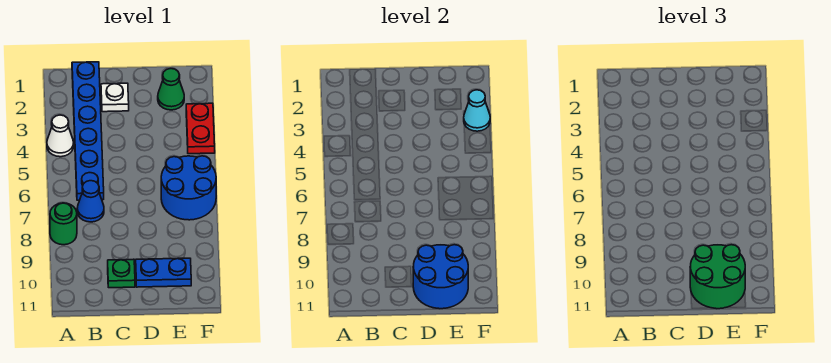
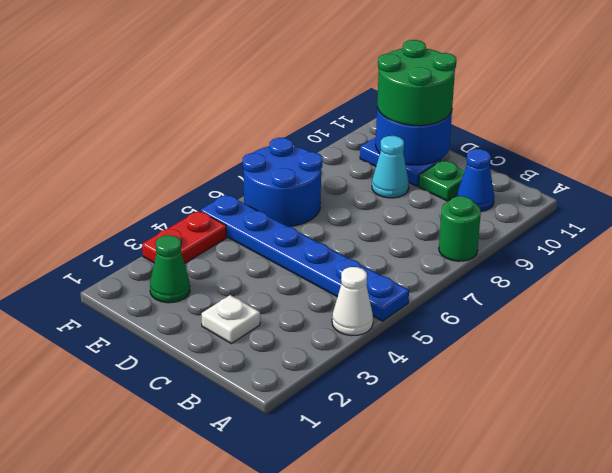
blue plate B1:B6 level 1 -> blue plate A5:F5 level 1
blue cone B7 level 1 -> blue cone B10 level 1
cyan cone F3 level 2 -> cyan cone D9 level 1

